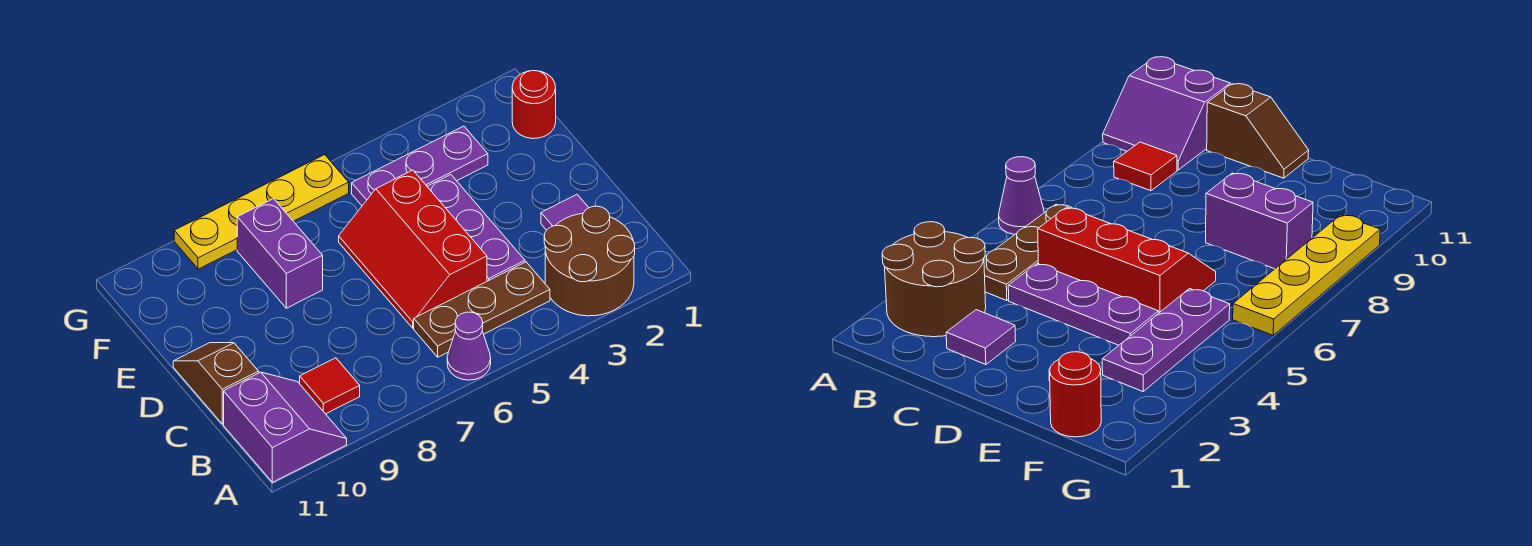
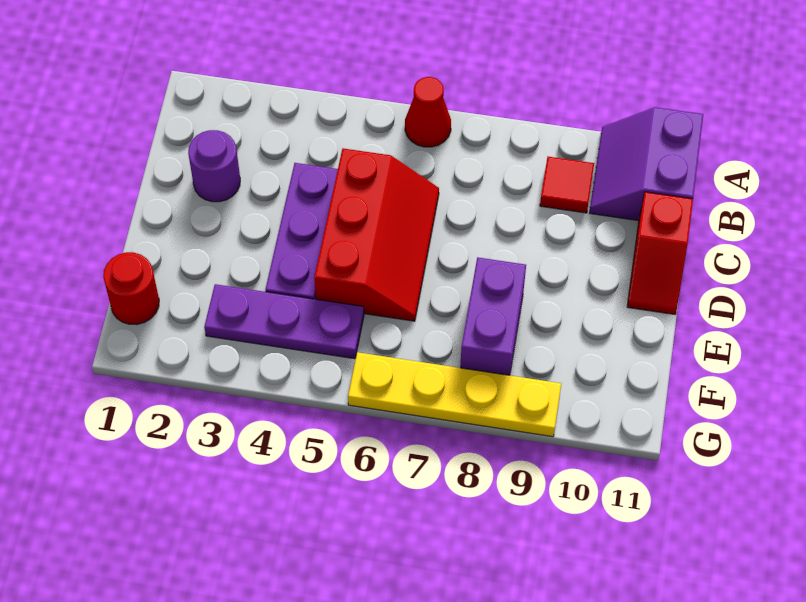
brown round brick A2:B3 level 1 -> none
purple cone A6 level 1 -> red cone A6 level 1
brown plate B4:B6 level 1 -> none
purple tile C2 level 1 -> purple round brick C2 level 1
brown slope C11:D11 level 1 top C -> red slope C11:D11 level 1 top C

